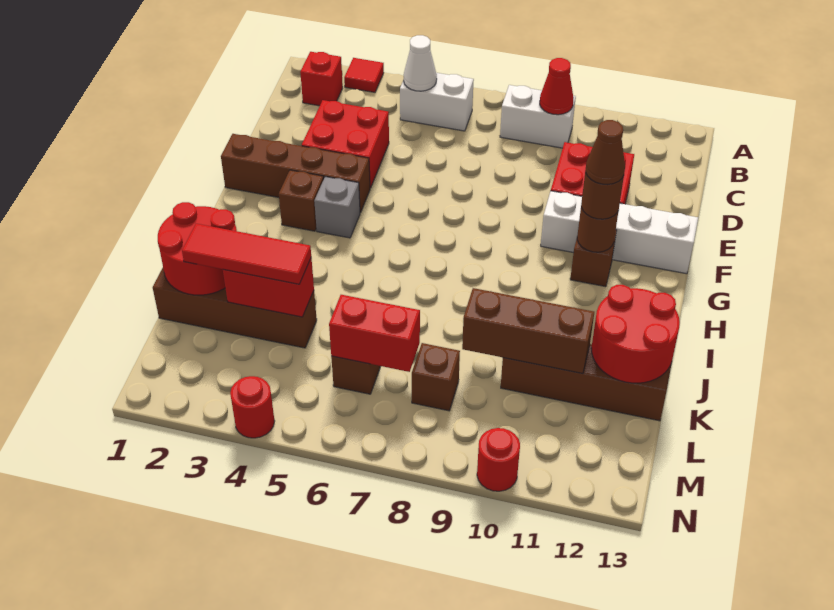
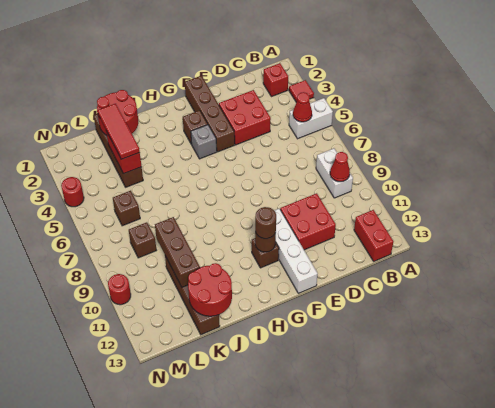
white brick B5:B6 level 1 -> white brick A5:B5 level 1
white cone B5 level 2 -> red cone B5 level 2
brown cone G11 level 4 -> none
red brick L6:L7 level 2 -> red brick B12:B13 level 1

